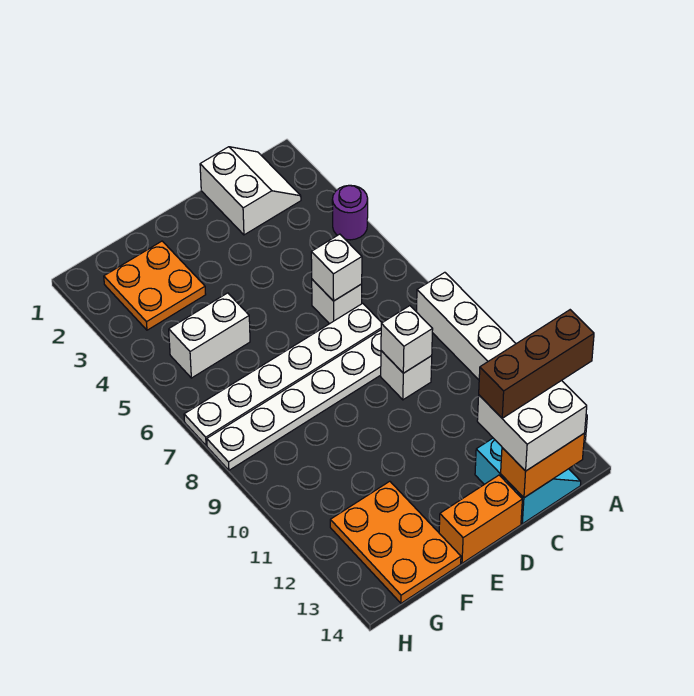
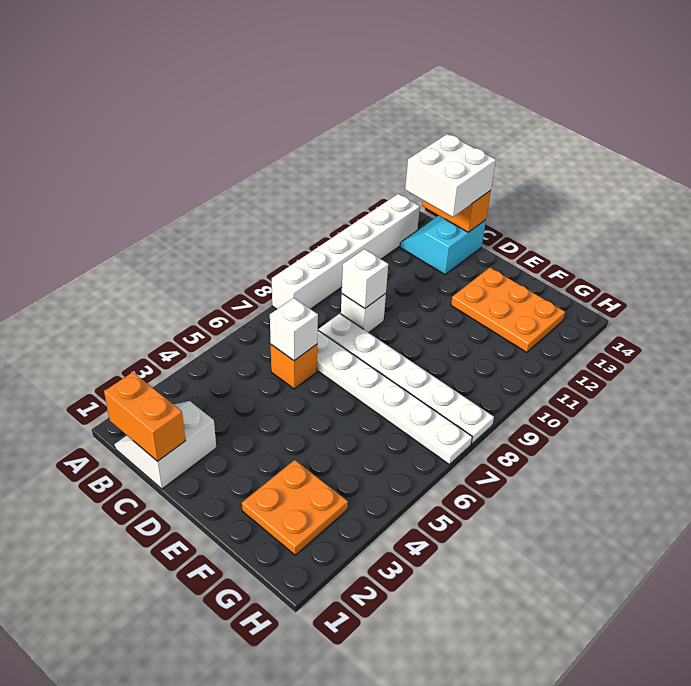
purple round brick A4 level 1 -> none
brown brick A13:C13 level 4 -> none
white brick C6 level 1 -> orange brick C6 level 1
orange brick D14:E14 level 1 -> orange brick B1:C1 level 2
white brick F5:G5 level 1 -> none
orange plate F12:G14 level 1 -> orange plate E12:G13 level 1

